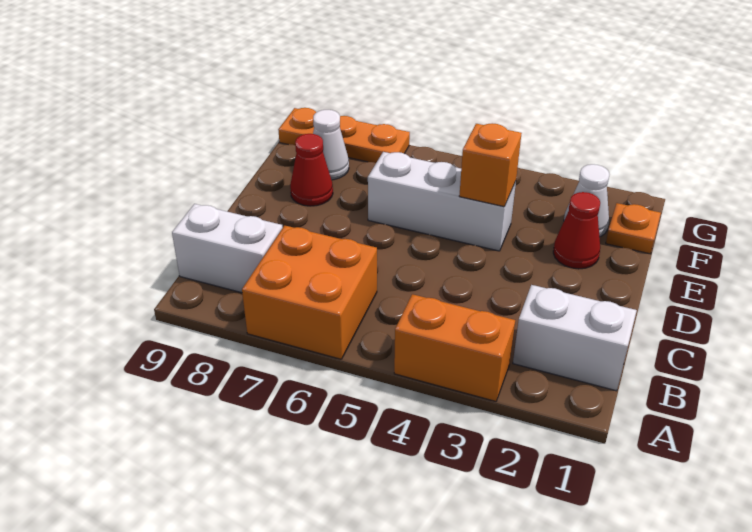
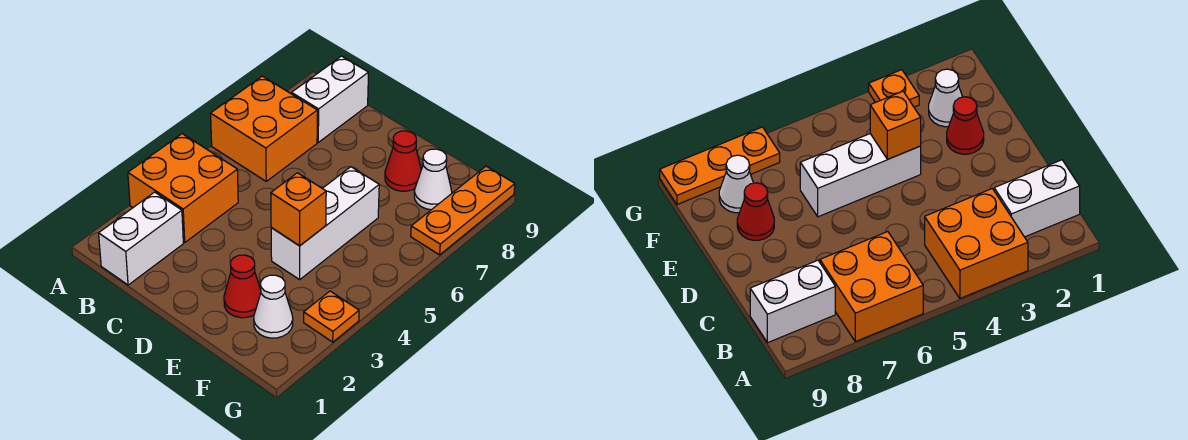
orange brick A3:A4 level 1 -> orange brick A3:B4 level 1
orange plate F1 level 1 -> orange plate G3 level 1

